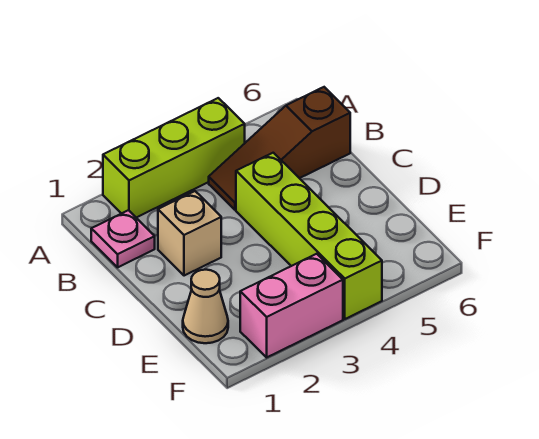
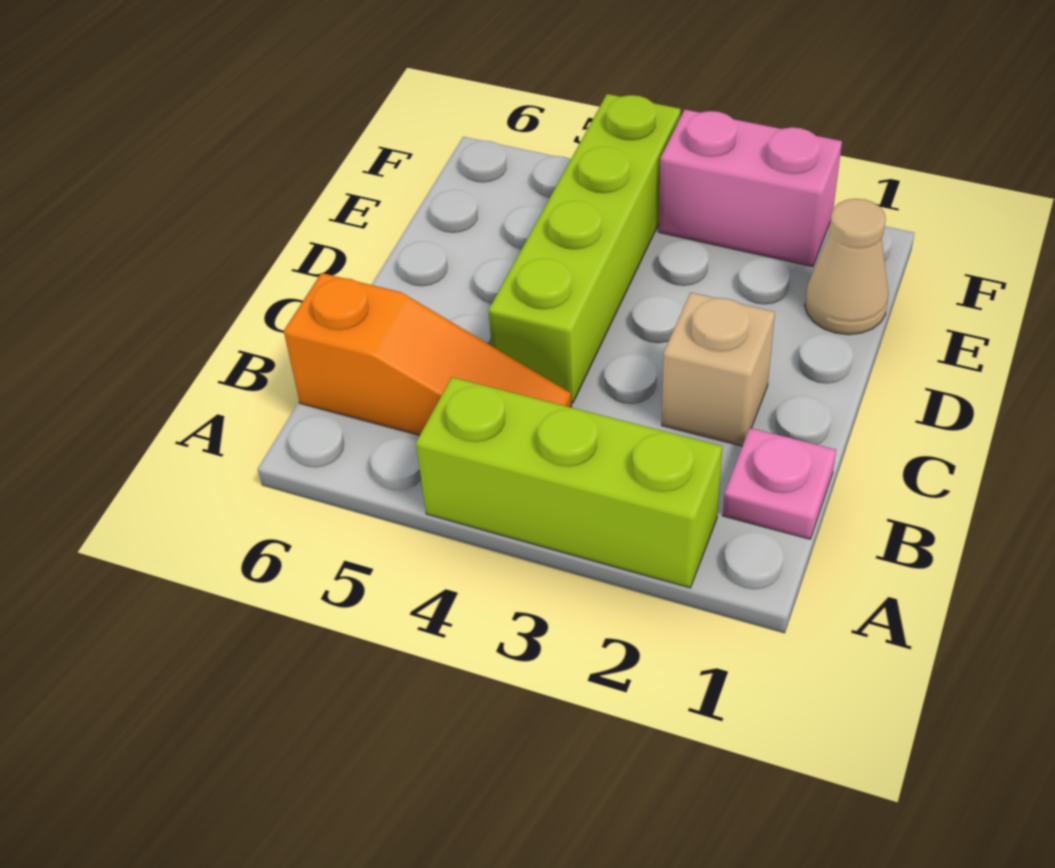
brown slope B4:B6 level 1 top 6 -> orange slope B4:B6 level 1 top 6

